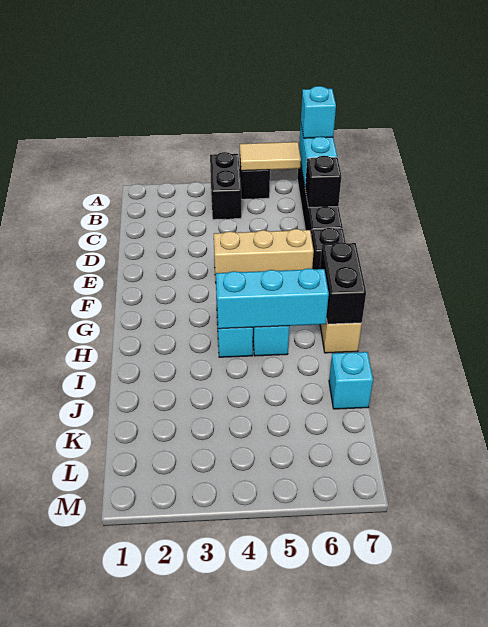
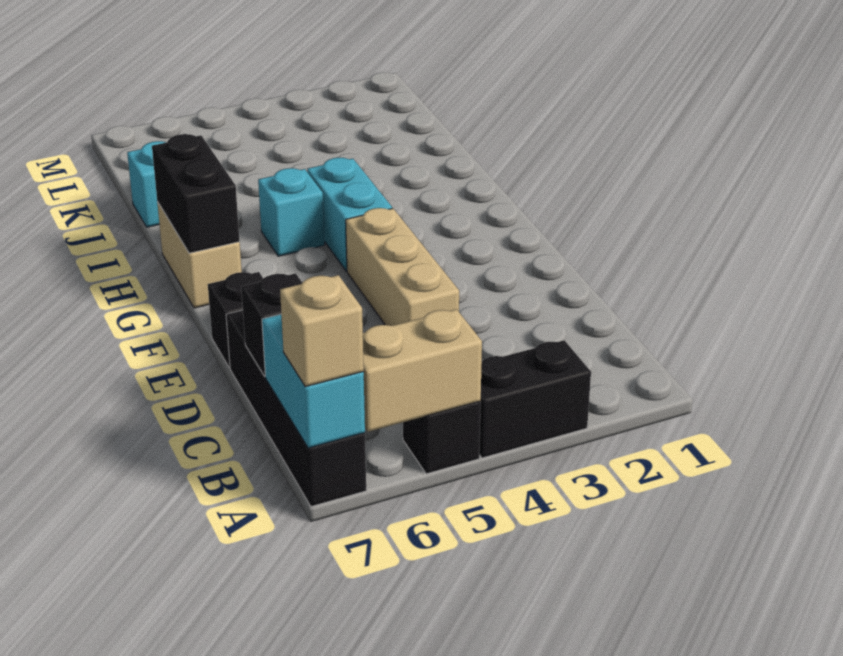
black brick A4:B4 level 1 -> black brick A3:A4 level 1
tan tile A5:A6 level 2 -> tan brick A5:A6 level 2
cyan brick A7 level 3 -> tan brick A7 level 3
tan brick E4:E6 level 1 -> tan brick D4:F4 level 1
cyan brick H4:H6 level 2 -> none

